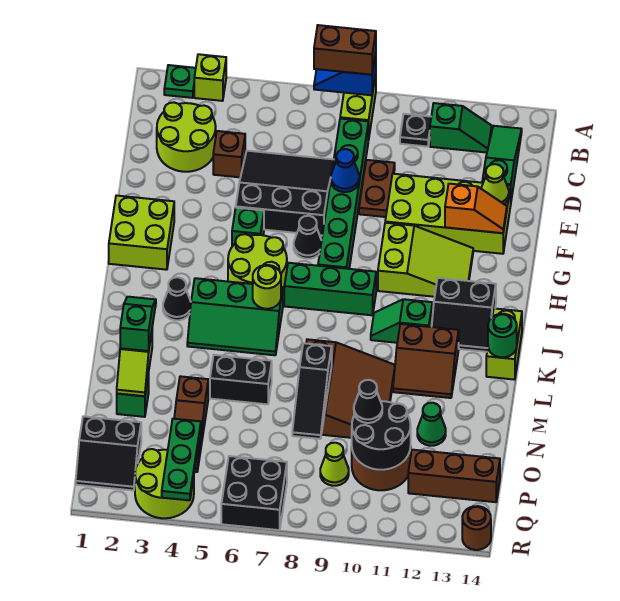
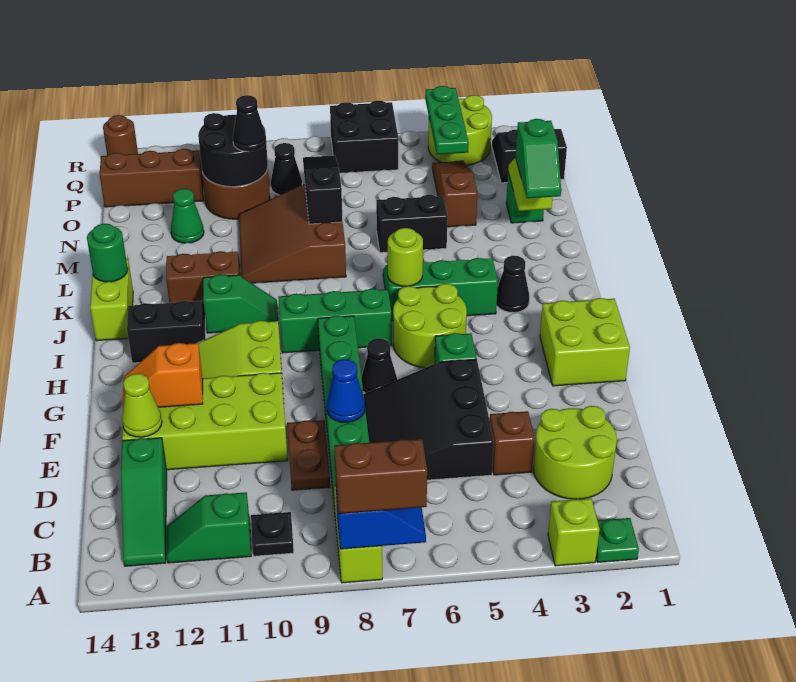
black slope D5:F7 level 1 top F -> black slope D5:F7 level 1 top 5
lime cone P9 level 1 -> black cone P9 level 1

